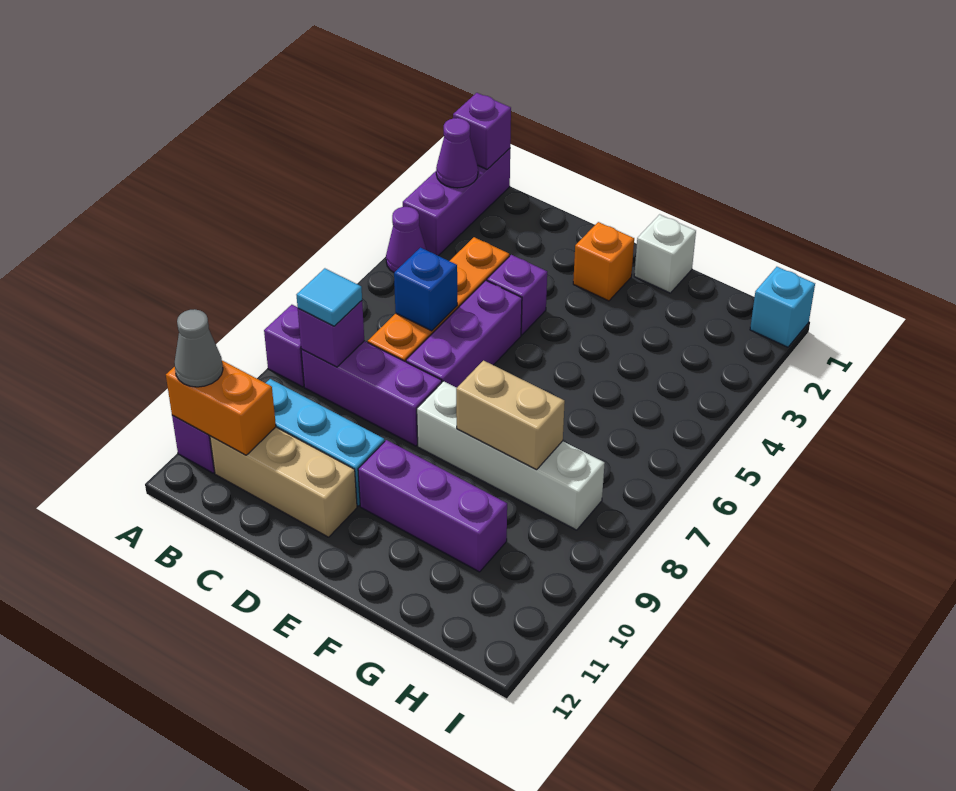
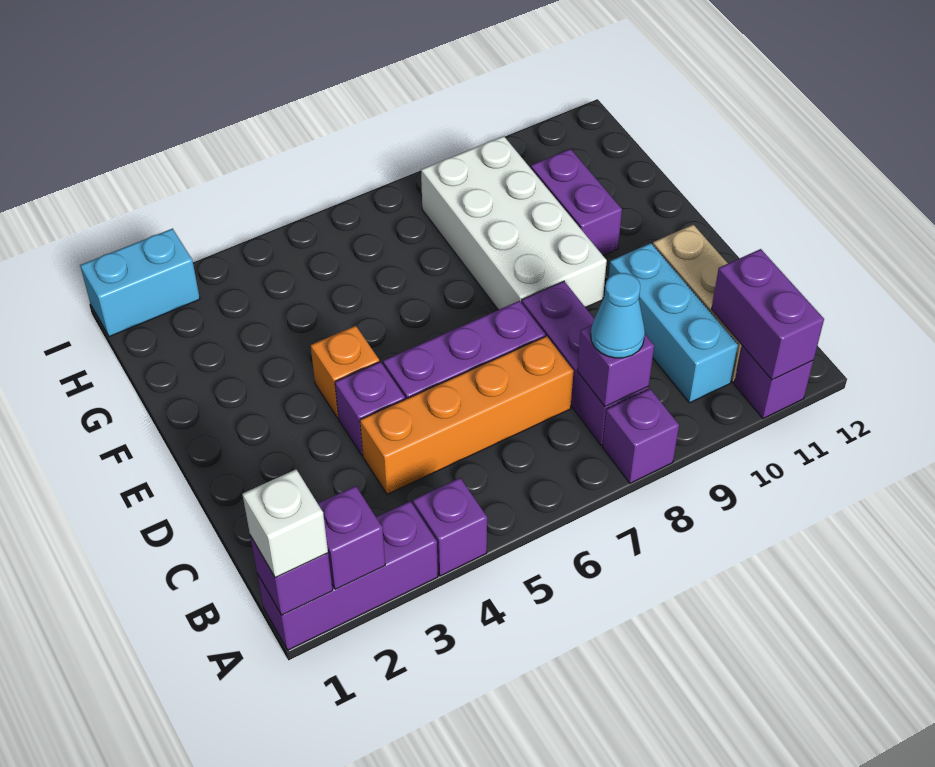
purple cone A2 level 2 -> purple brick A2 level 2
purple cone A4 level 1 -> purple brick A4 level 1
orange brick A11:B11 level 2 -> purple brick A11:B11 level 2
grey cone A11 level 3 -> none
cyan tile B8 level 3 -> cyan cone B8 level 3
blue brick C6 level 2 -> none
orange brick E2 level 1 -> orange brick E4 level 1
white brick E8:H8 level 1 -> white brick E8:H9 level 1
purple brick E10:G10 level 1 -> purple brick F10:G10 level 1
white brick F1 level 1 -> white brick A1 level 3
tan brick F8:G8 level 2 -> none
cyan brick I1 level 1 -> cyan brick I1:I2 level 1

